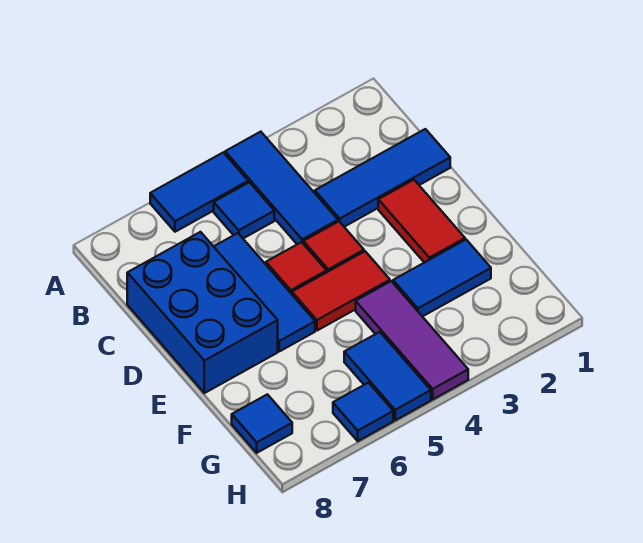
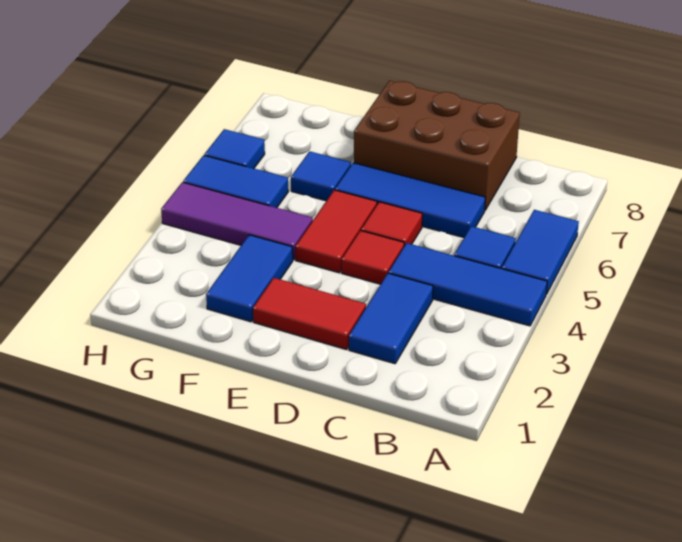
blue tile C1:C3 level 1 -> blue tile C2:C3 level 1
blue brick C7:E8 level 1 -> brown brick C7:E8 level 1
blue tile G8 level 1 -> blue tile F6 level 1

